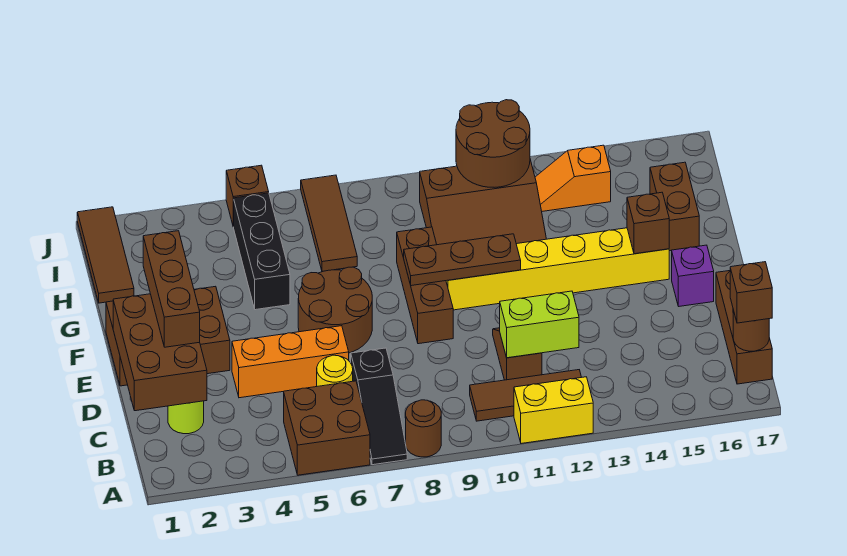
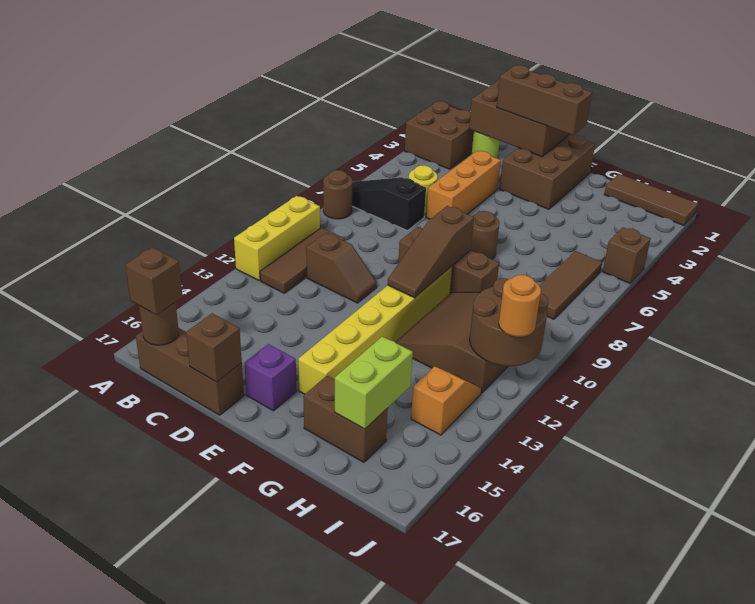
brown brick A5:B6 level 1 -> brown brick A2:B3 level 1
yellow brick A11:A12 level 1 -> yellow brick A10:A12 level 1
lime brick C11:C12 level 2 -> lime brick H15:H16 level 2
brown round brick E6:F7 level 1 -> brown round brick F7 level 1
brown plate F9:F11 level 2 -> brown slope F9:F11 level 2 top 9
brown brick F15 level 2 -> brown brick D17 level 2
black brick G5:I5 level 1 -> none
brown tile H7:J7 level 1 -> brown tile I6:I8 level 1
none -> orange round brick J12 level 3

